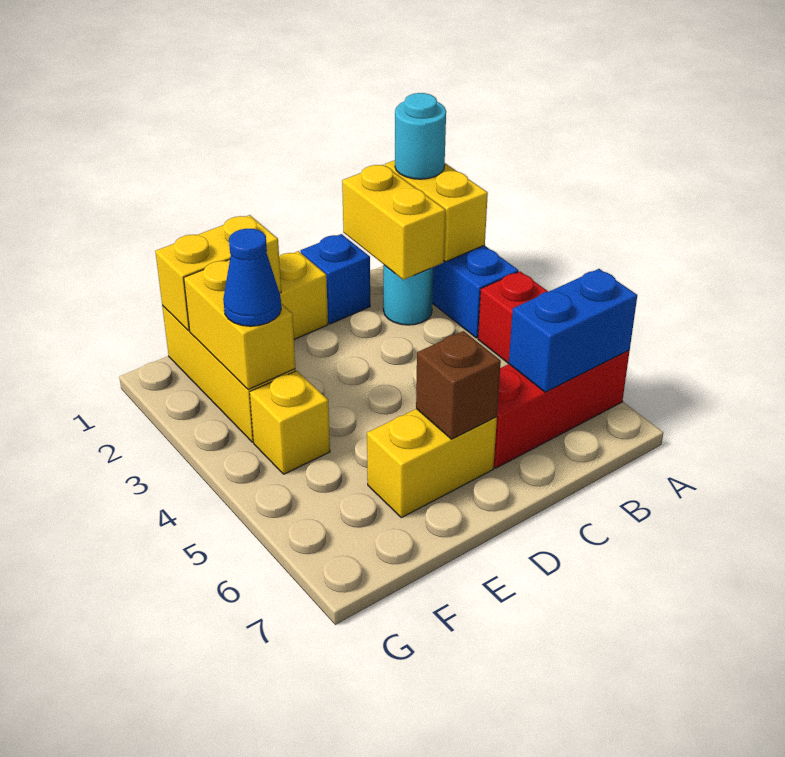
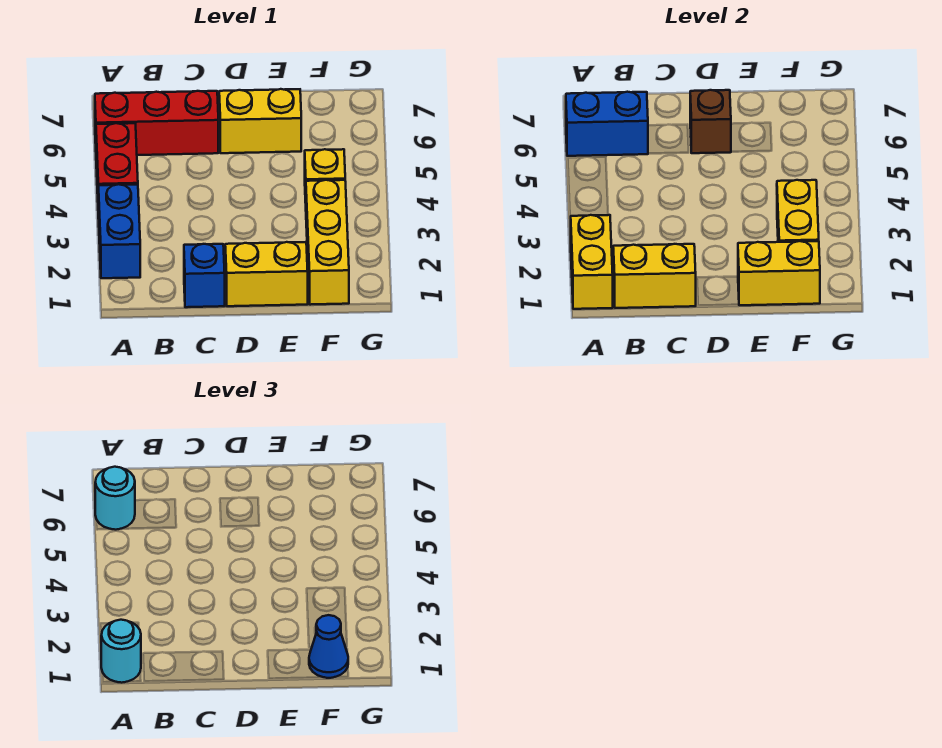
yellow brick B1:B2 level 2 -> yellow brick B1:C1 level 2
cyan round brick B2 level 1 -> cyan round brick A6 level 3
blue cone F3 level 3 -> blue cone F1 level 3

